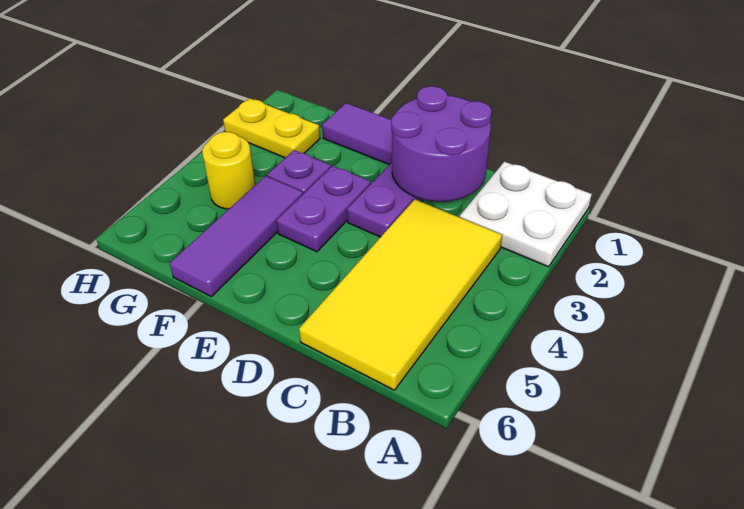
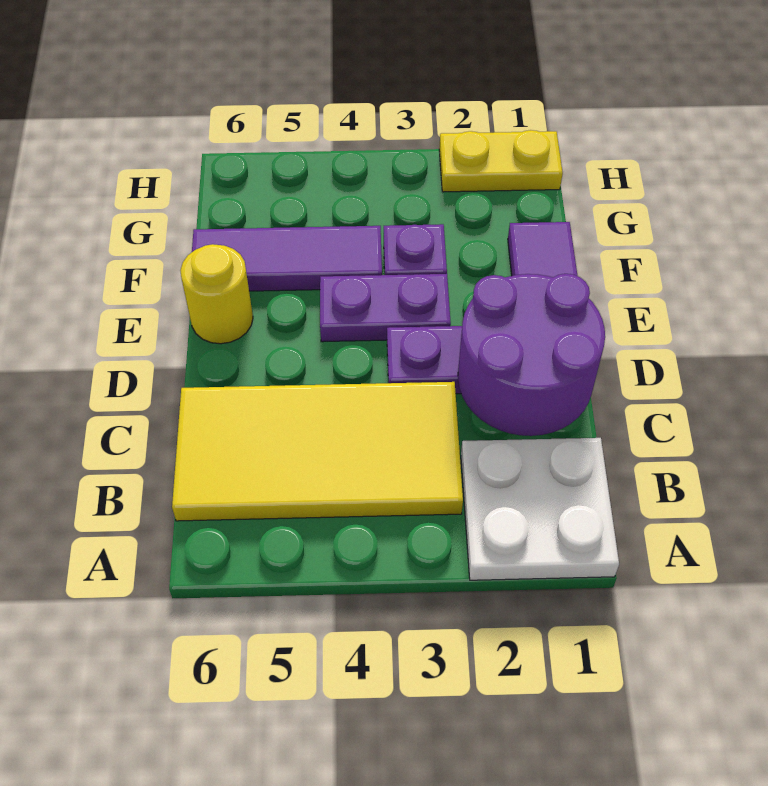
yellow plate G2:H2 level 1 -> yellow plate H1:H2 level 1
yellow round brick G4 level 1 -> yellow round brick E6 level 1

